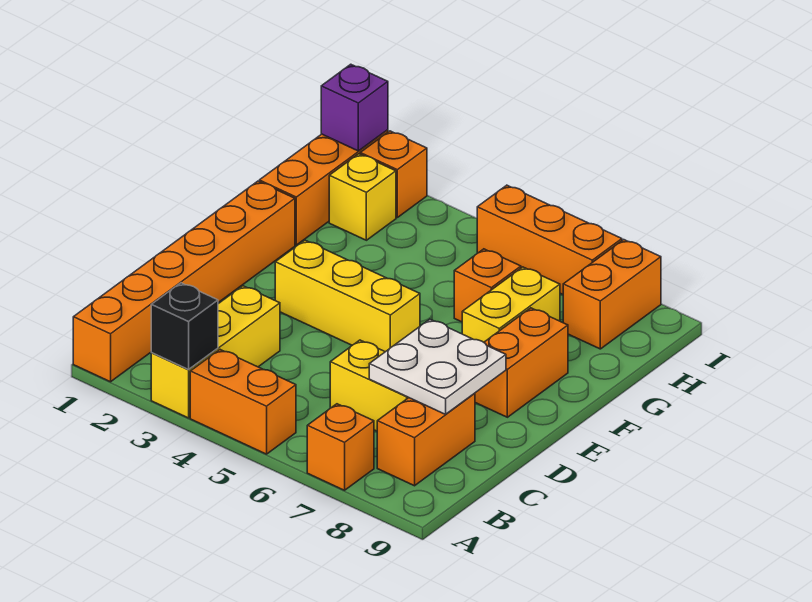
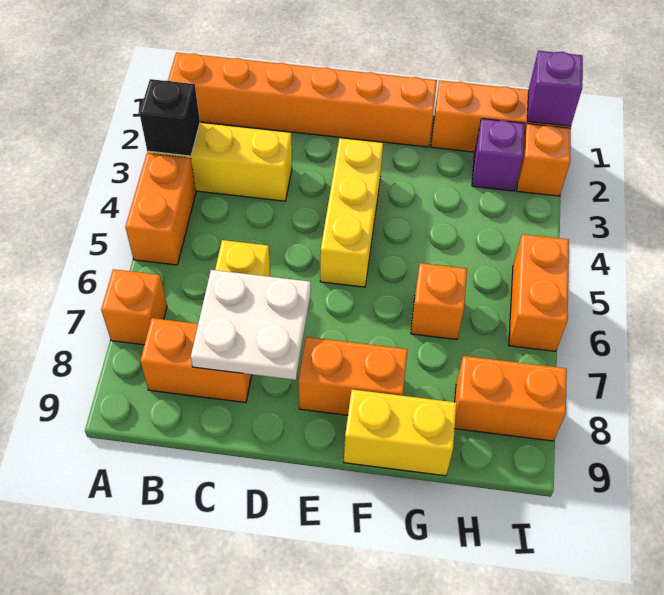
yellow brick F7:G7 level 1 -> yellow brick F9:G9 level 1
yellow brick H2 level 1 -> purple brick H2 level 1
orange brick I5:I7 level 1 -> orange brick I5:I6 level 1

